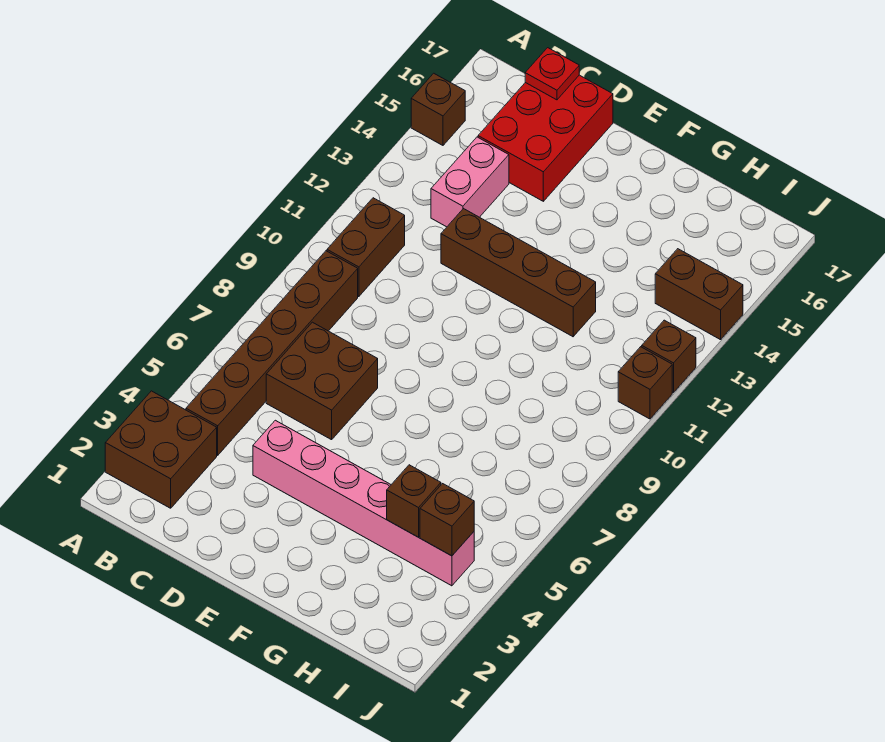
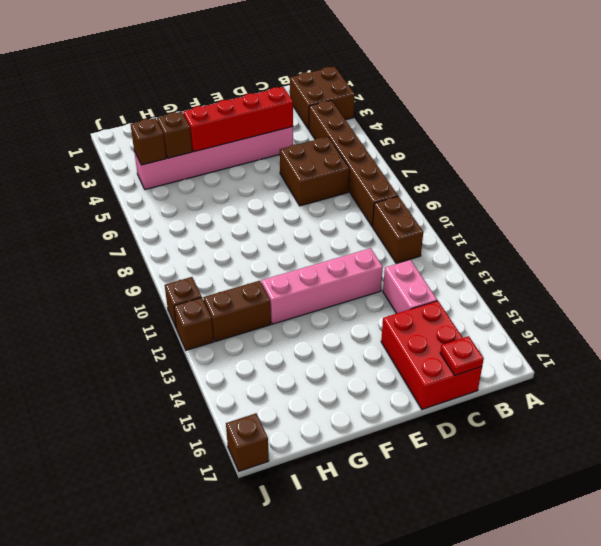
brown brick A15 level 1 -> brown brick J17 level 1
none -> red brick D4:G4 level 2
brown brick D12:G12 level 1 -> pink brick D12:G12 level 1
brown brick I14:J14 level 1 -> brown brick H12:I12 level 1

